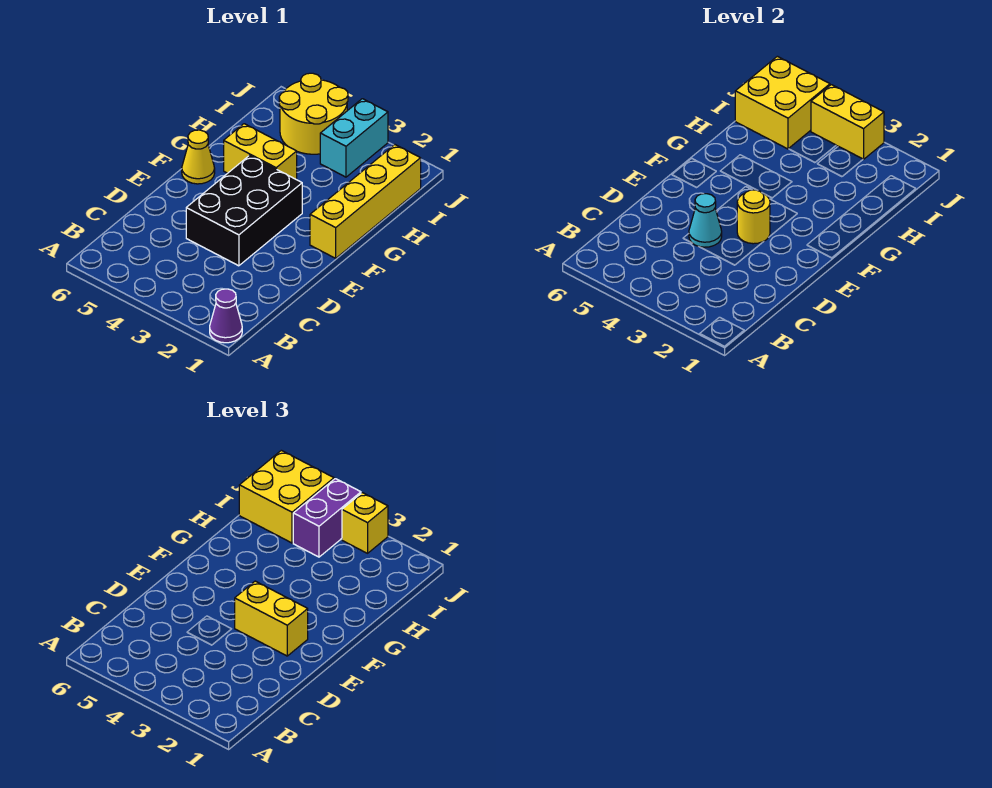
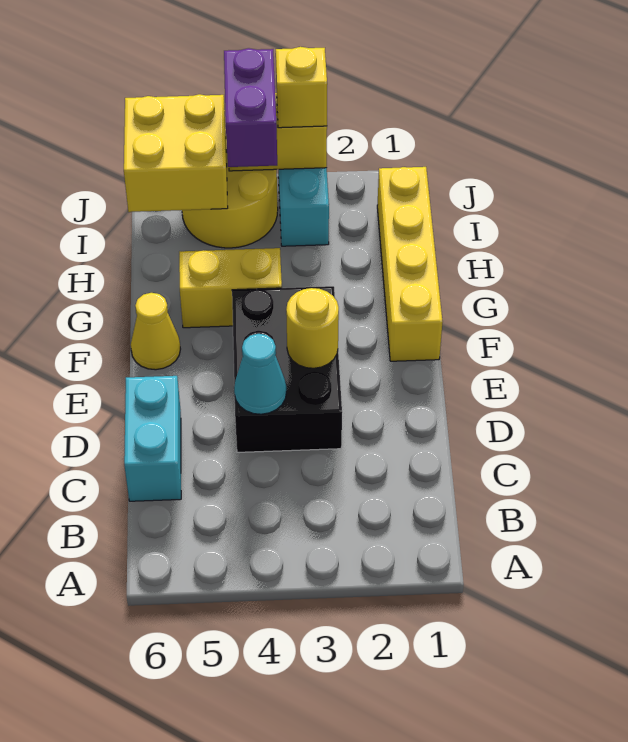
purple cone A1 level 1 -> none
none -> cyan brick C6:D6 level 1
yellow brick E2:E3 level 3 -> none
yellow brick I5:J6 level 3 -> none

